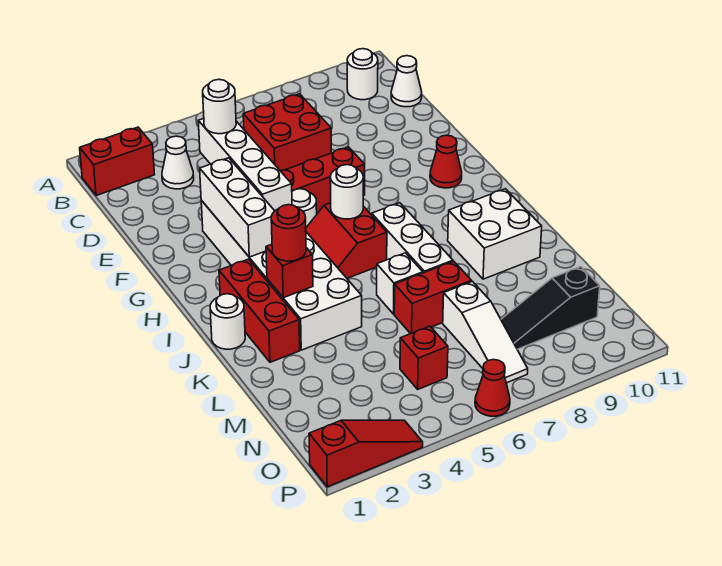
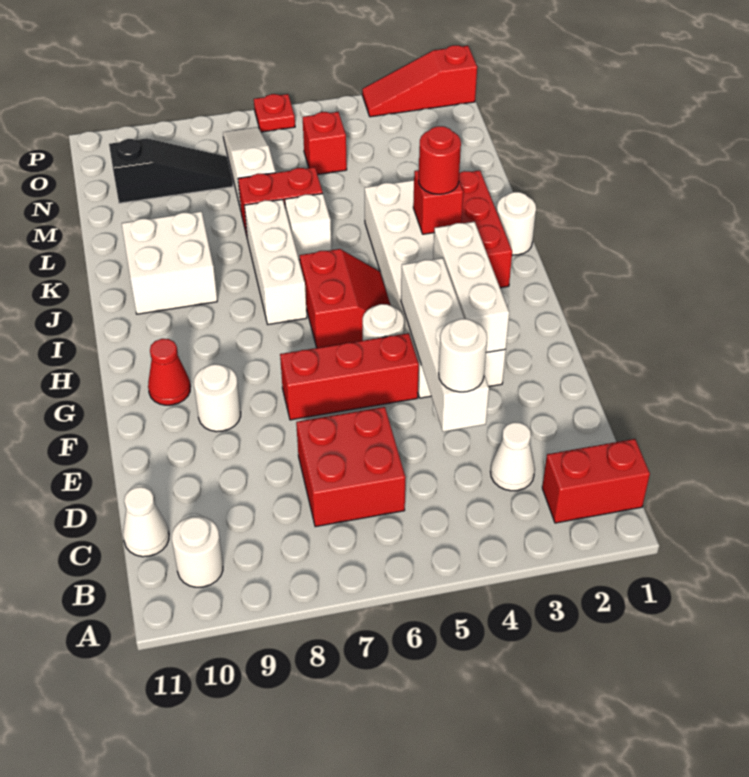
white round brick H6 level 2 -> white round brick F9 level 1
red cone P6 level 1 -> red plate P6 level 1

